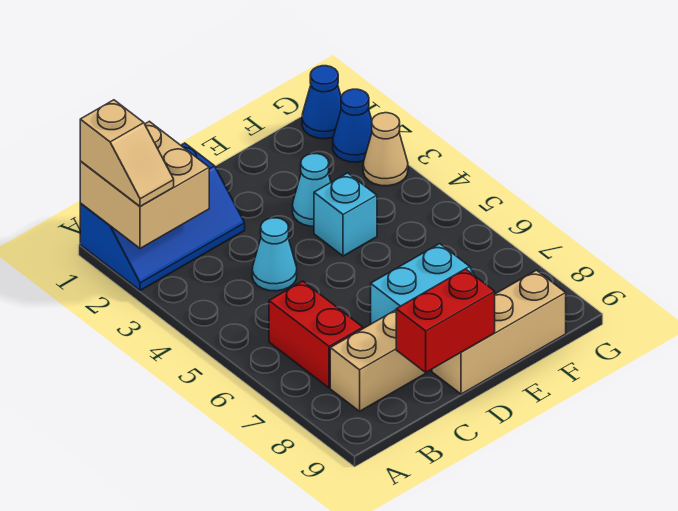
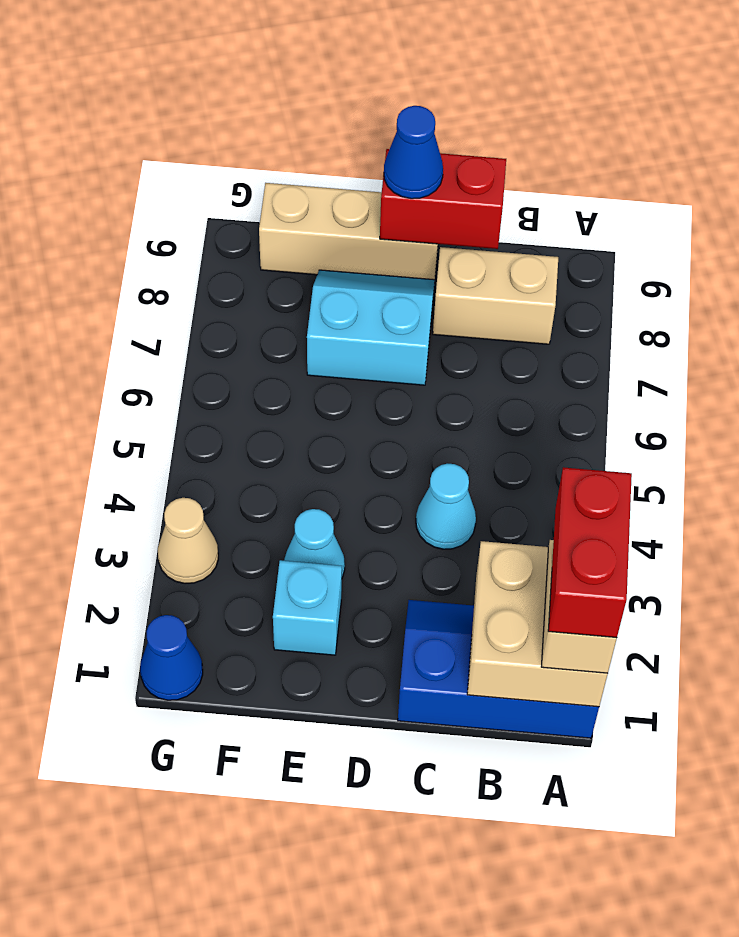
red brick B6:B7 level 1 -> red brick A1:A2 level 4
cyan brick E4 level 1 -> cyan brick E2 level 1
blue cone G2 level 1 -> blue cone D9 level 3

